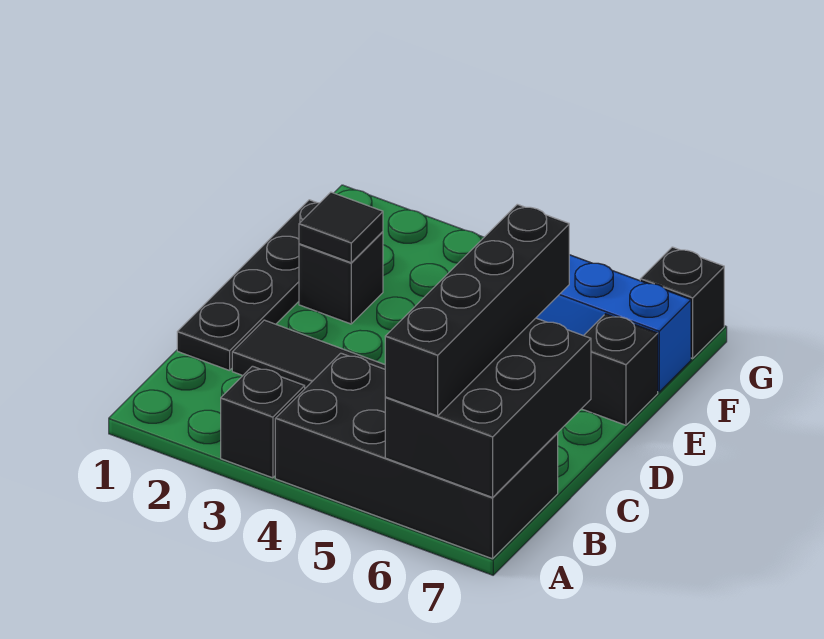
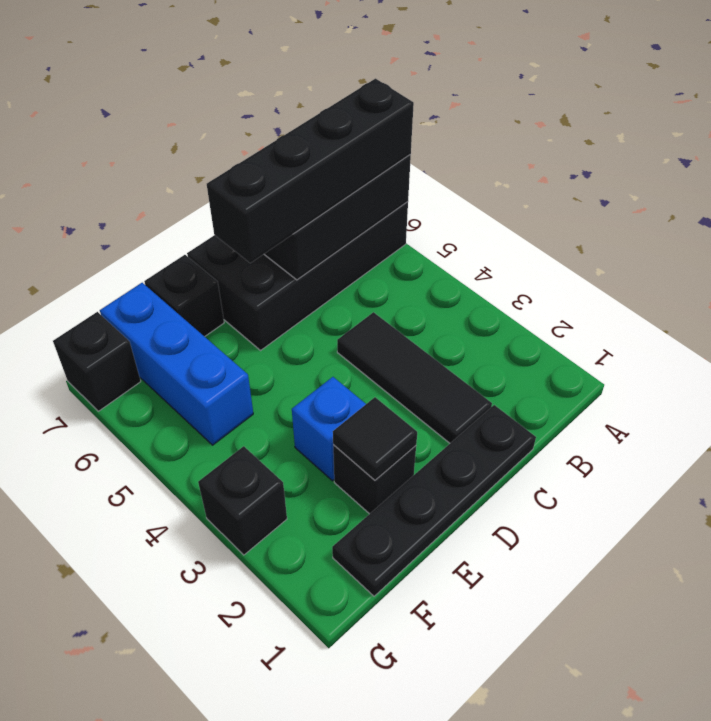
black brick A3 level 1 -> black brick G3 level 1
black brick A4:B7 level 1 -> black brick A6:D7 level 1
none -> blue brick E3 level 1

